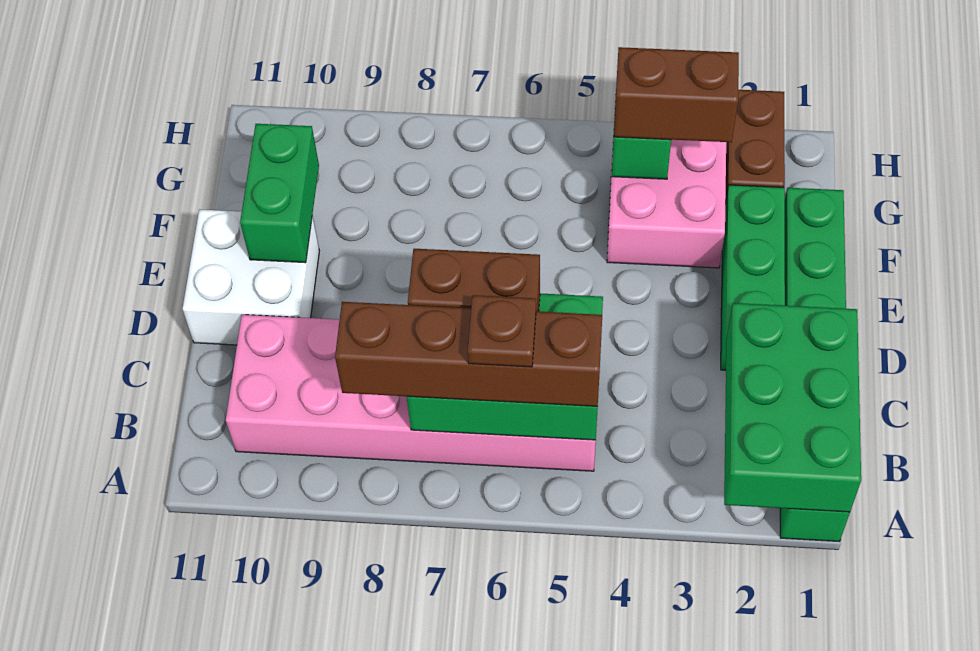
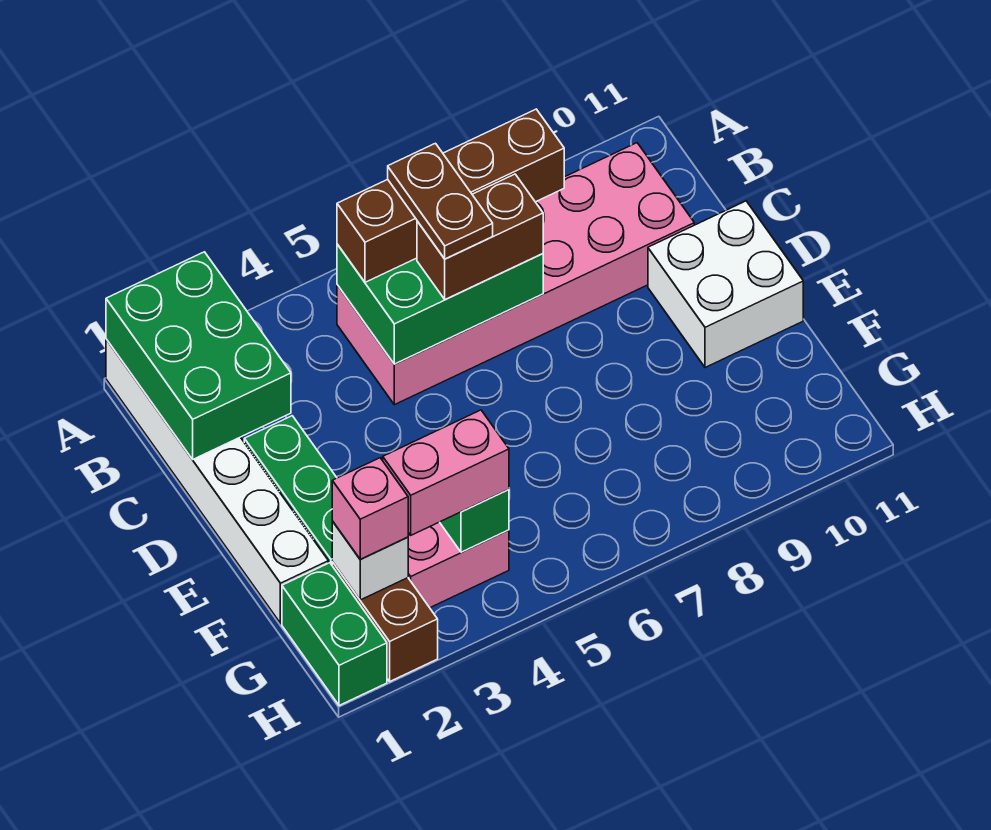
green brick A1:F1 level 1 -> white brick A1:F1 level 1
brown plate B6 level 4 -> brown plate B6:C6 level 4
green brick E10:F10 level 2 -> green brick G1:H1 level 1
none -> white brick G2 level 2
none -> pink brick G2 level 3
brown brick G3:G4 level 3 -> pink brick G3:G4 level 3

